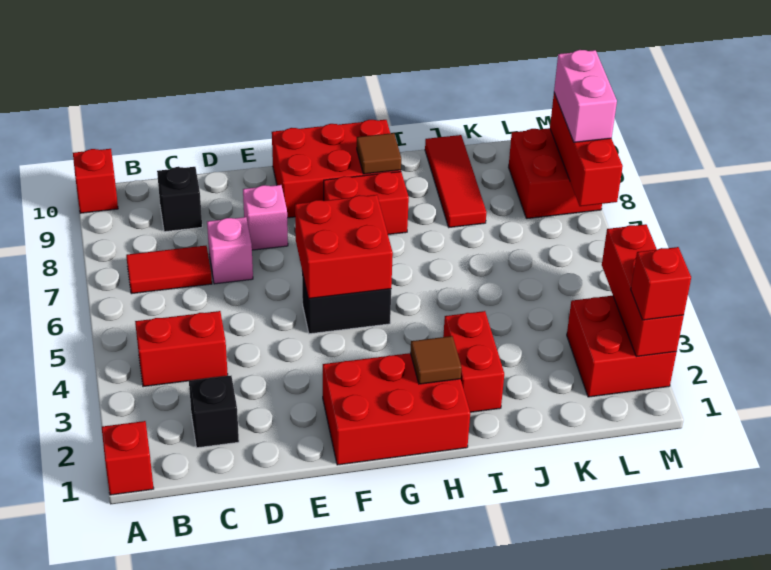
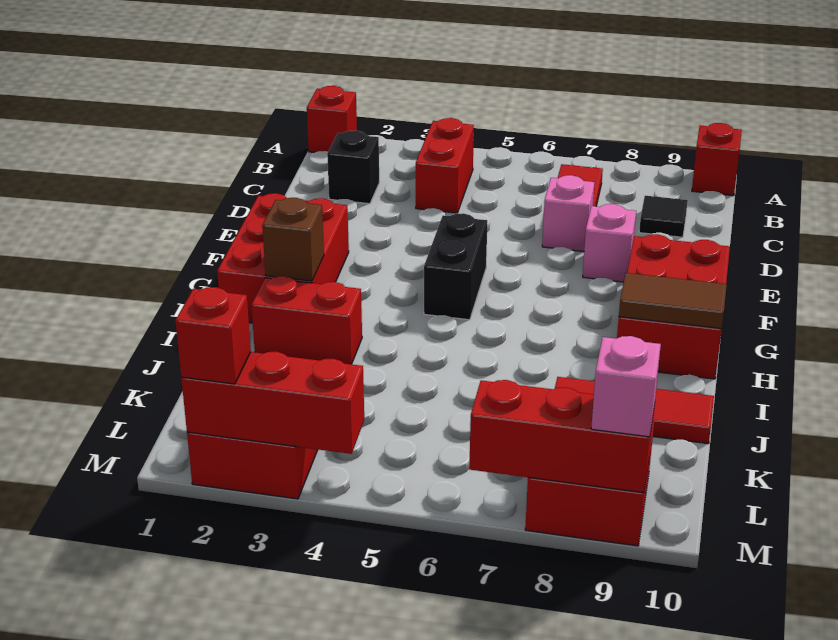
black brick C9 level 1 -> black tile C9 level 1
red brick F5:G6 level 2 -> none
red brick G8:H8 level 1 -> none
brown tile H2 level 2 -> brown brick H2 level 2
brown tile H9 level 2 -> brown tile H9:H10 level 2
pink brick M8:M9 level 3 -> pink brick M9 level 3

